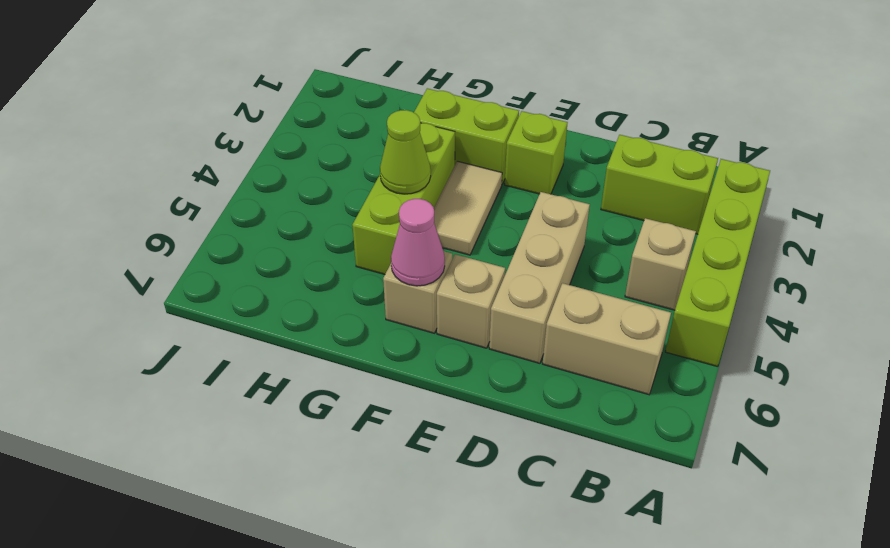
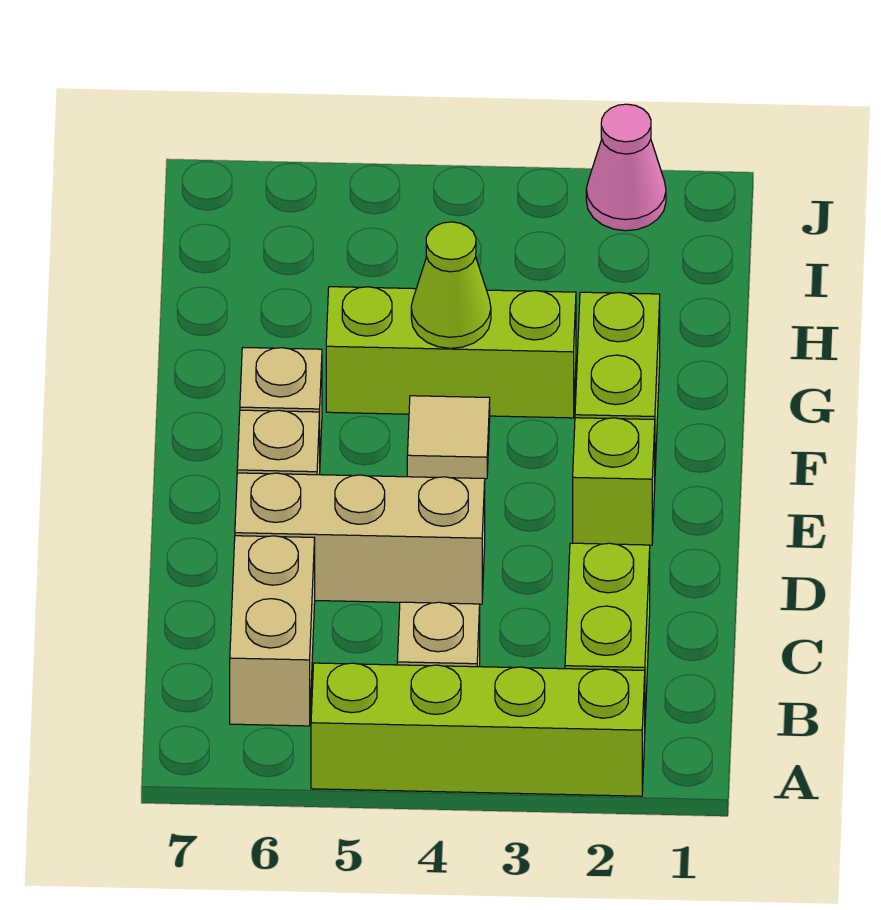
tan tile F3:F4 level 1 -> tan tile F4 level 1
pink cone F6 level 2 -> pink cone J2 level 1

